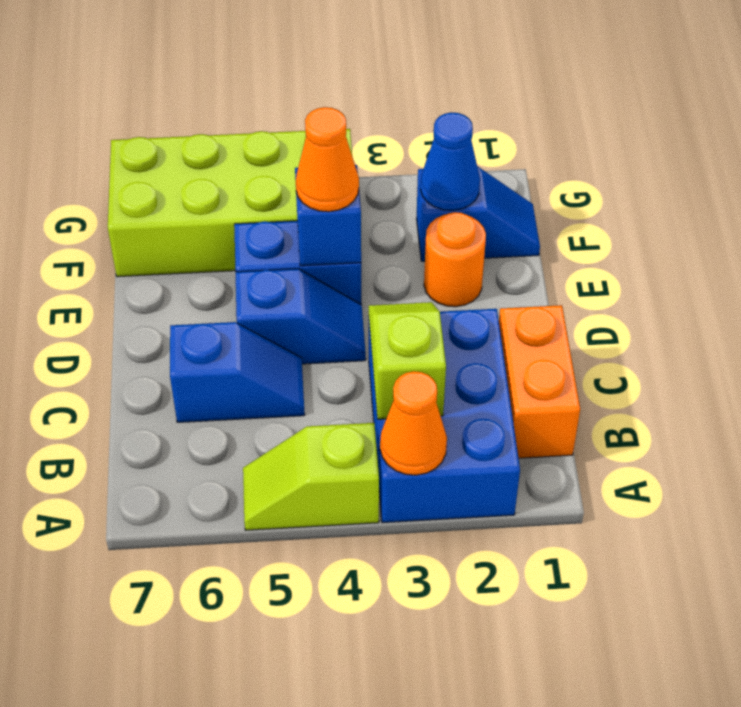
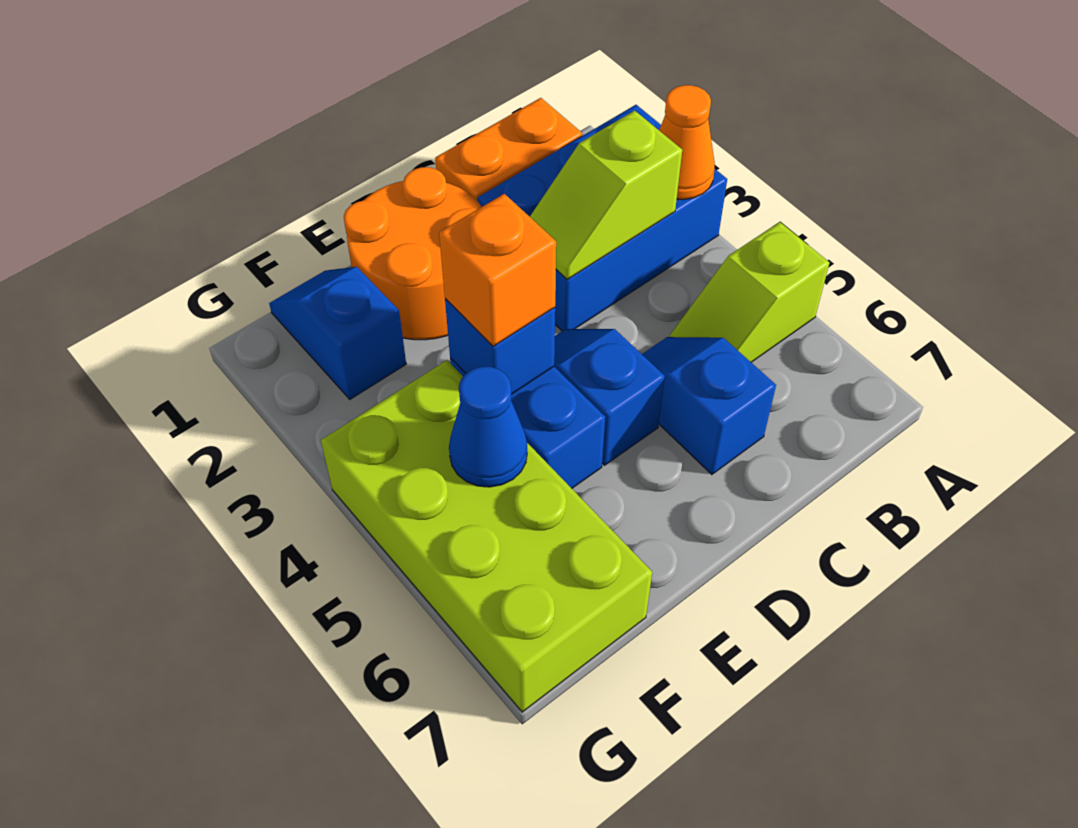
lime slope A4:A5 level 1 top 4 -> lime slope A5:B5 level 1 top A
orange round brick E2 level 1 -> orange round brick D1:E2 level 1
orange cone E4 level 3 -> orange brick E4 level 3
blue cone F2 level 2 -> blue cone F5 level 2

